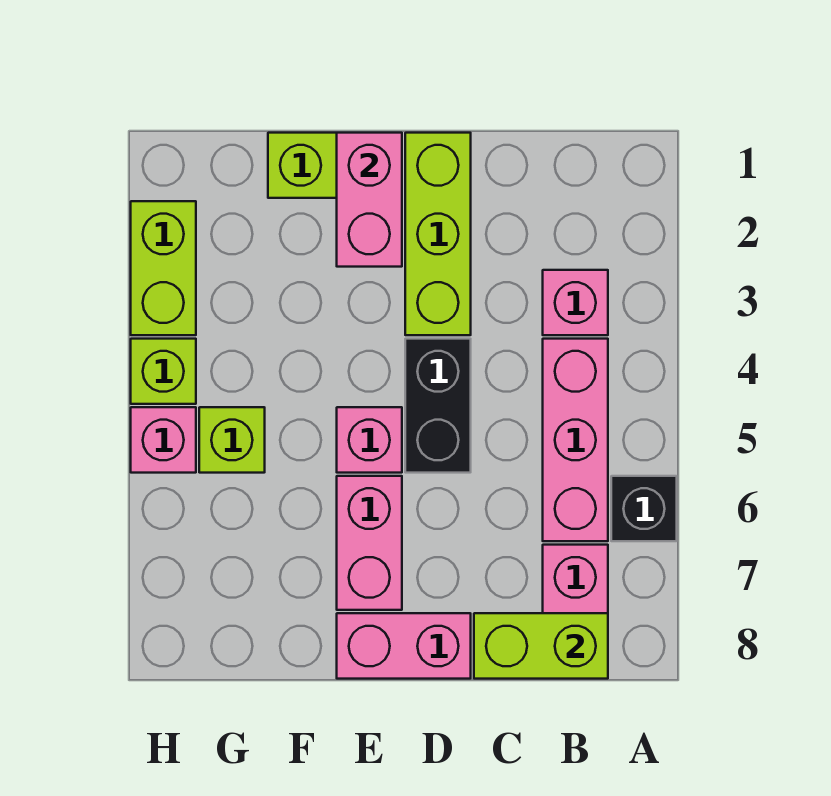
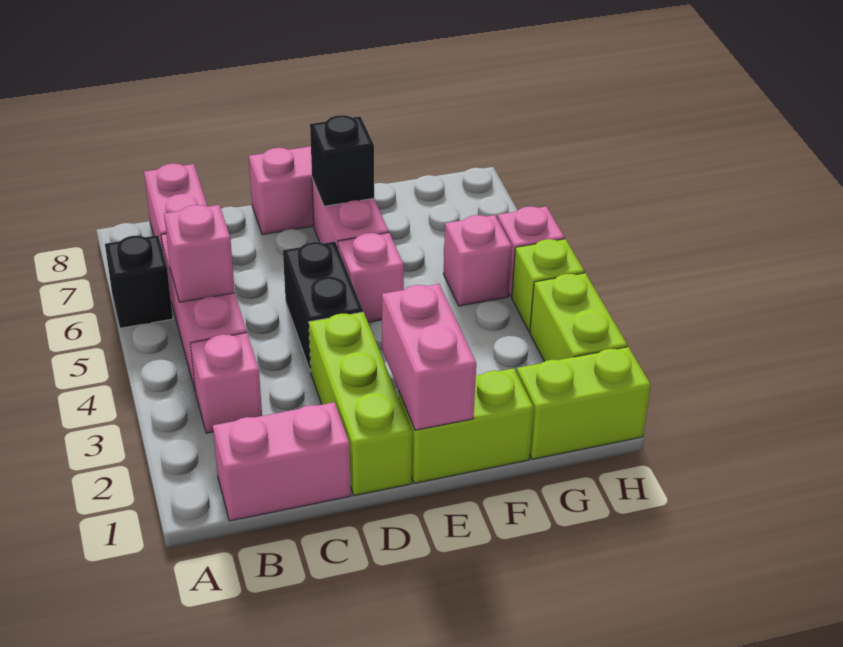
none -> pink brick B1:C1 level 1
none -> pink brick B5 level 2
lime brick B8:C8 level 2 -> lime brick G1:H1 level 1
none -> black brick E7 level 2
lime brick G5 level 1 -> pink brick G5 level 1

